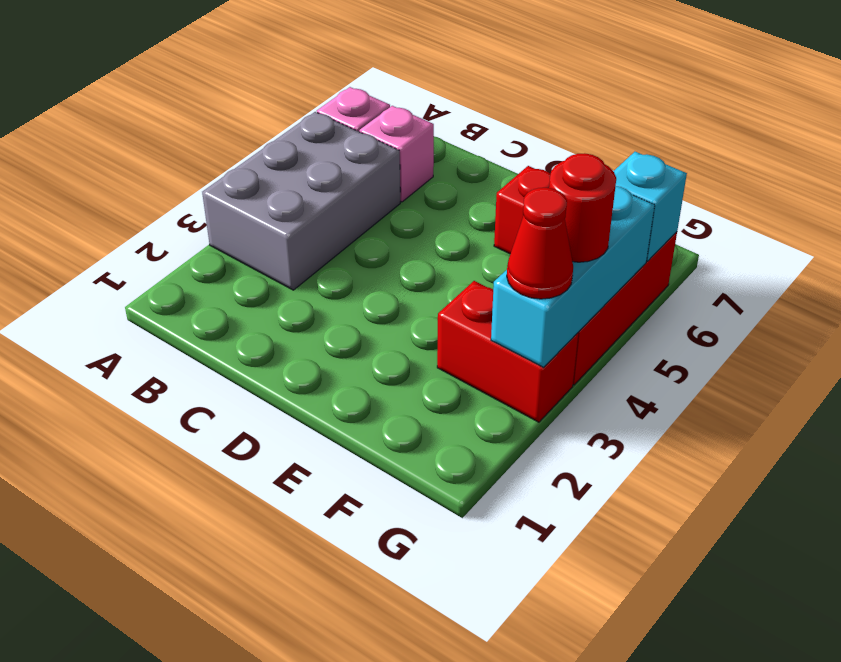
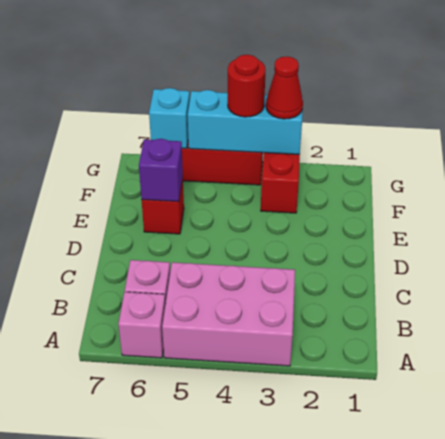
grey brick A3:B5 level 1 -> pink brick A3:B5 level 1
none -> purple brick E6 level 2

